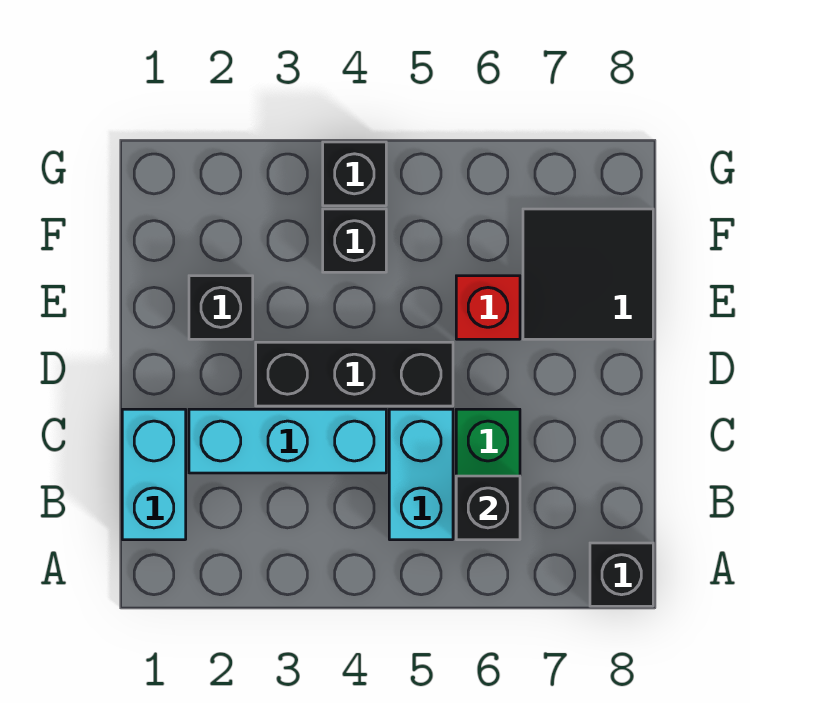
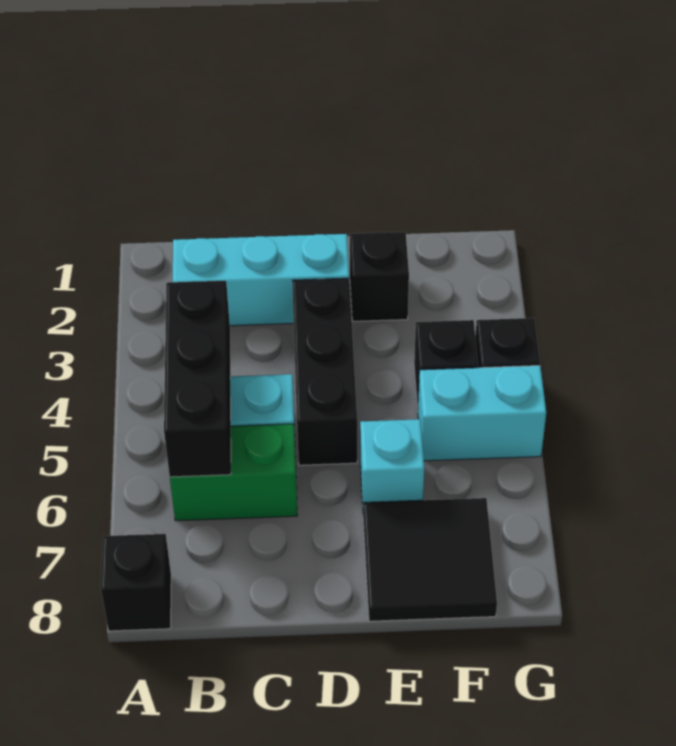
cyan brick B1:C1 level 1 -> cyan brick F5:G5 level 1
black brick B6 level 2 -> black brick B4:B6 level 2
cyan brick C2:C4 level 1 -> cyan brick B2:D2 level 1
red brick E6 level 1 -> cyan brick E6 level 1

